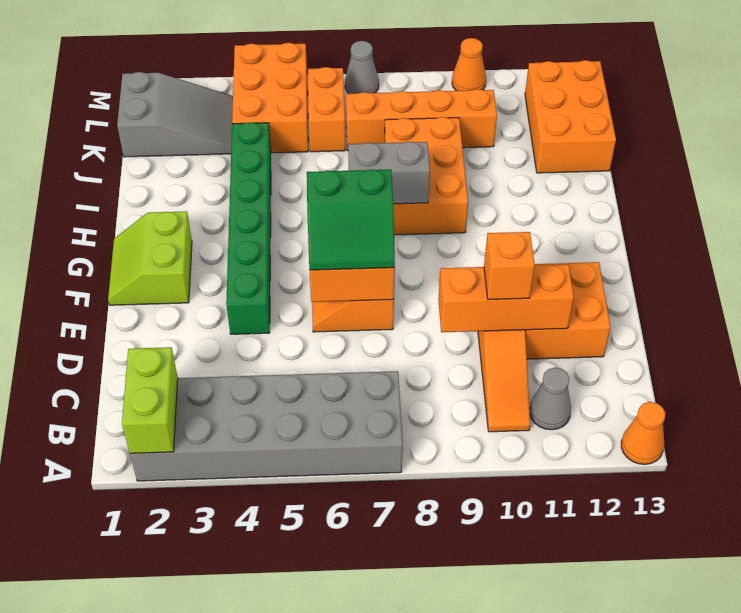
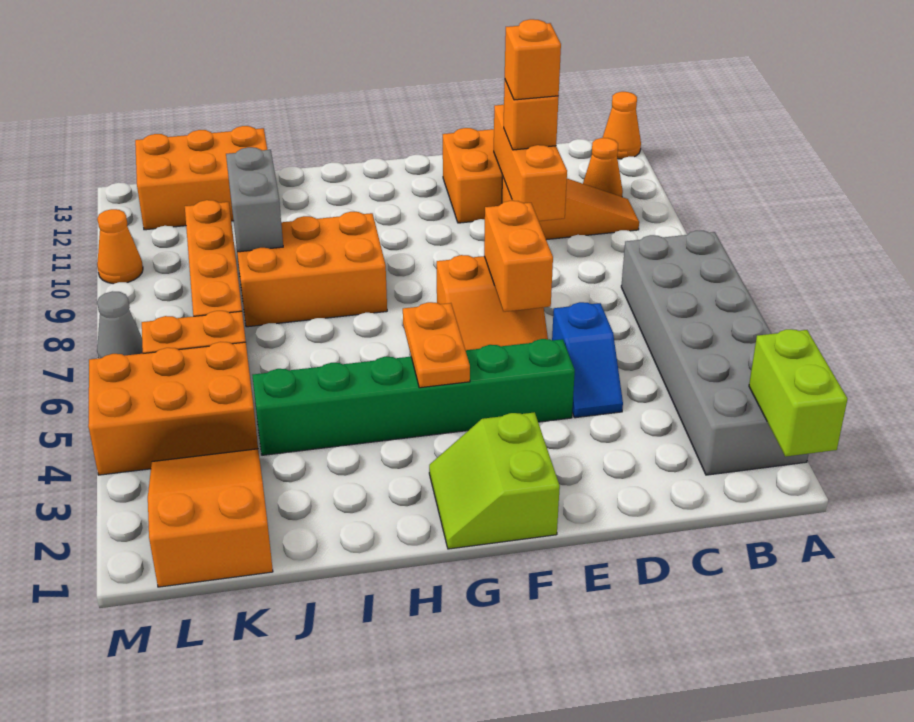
lime brick A2:B2 level 2 -> lime brick A1:A2 level 2
grey cone B11 level 1 -> orange cone B11 level 1
none -> blue slope D4:D5 level 1 top 5
none -> orange brick D10 level 4
green slope E6:F7 level 3 top F -> none
lime slope F1:G2 level 1 top 2 -> lime slope F1:G2 level 1 top F
none -> orange plate G4:G5 level 2
grey brick H7:H8 level 2 -> grey brick J9:J10 level 2
grey slope K1:L3 level 1 top 1 -> orange slope K1:L3 level 1 top 1

